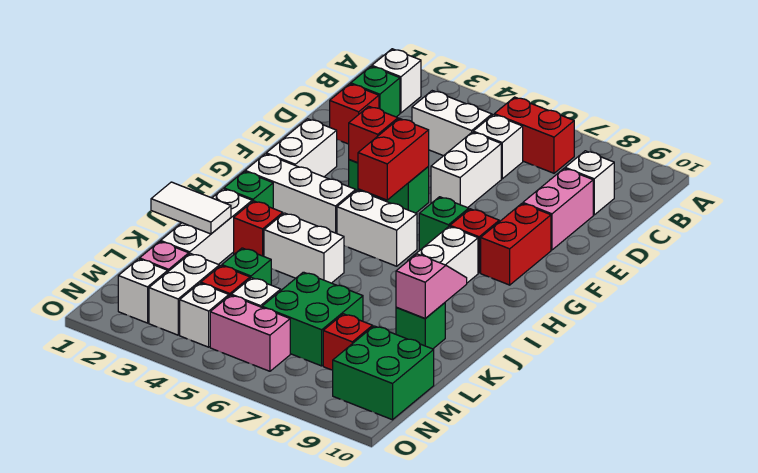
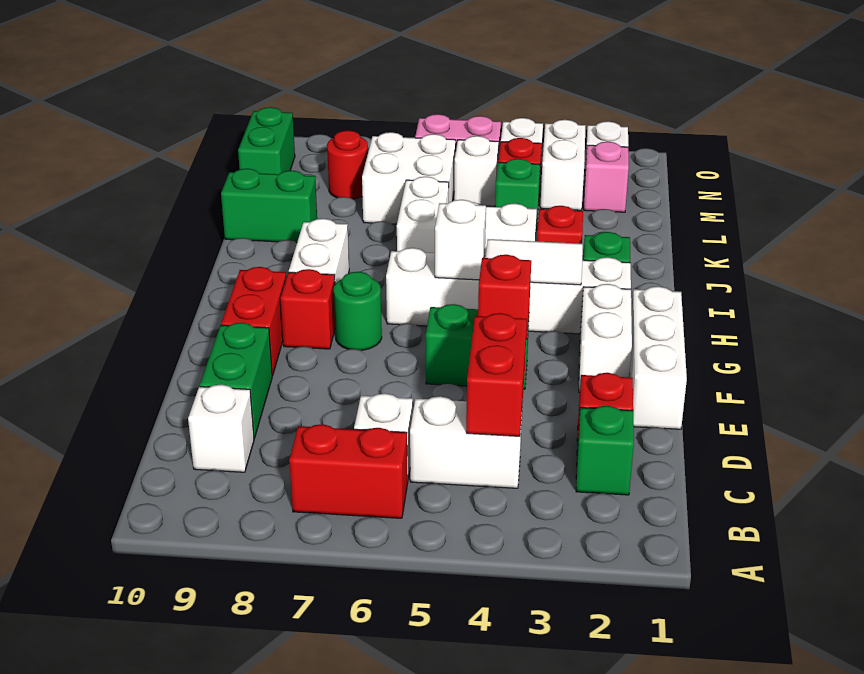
white brick B2 level 1 -> white brick H5 level 2
white brick D6:E6 level 1 -> white brick J6:K6 level 1
pink brick D9:E9 level 1 -> green brick D9:E9 level 1
red brick F5:G5 level 2 -> red brick C4:D4 level 2
green brick G7 level 1 -> green round brick G7 level 1
white brick J2:L2 level 1 -> white brick E1:G1 level 1
pink slope J9:K9 level 2 top K -> none
white tile K1:K2 level 2 -> white tile H3:H4 level 2
green brick K9 level 1 -> green brick K9:K10 level 1
green brick L6:M7 level 1 -> white brick L6:M7 level 1
red brick M8 level 1 -> red round brick M8 level 1
green brick M9:N10 level 1 -> green brick M10:N10 level 1

